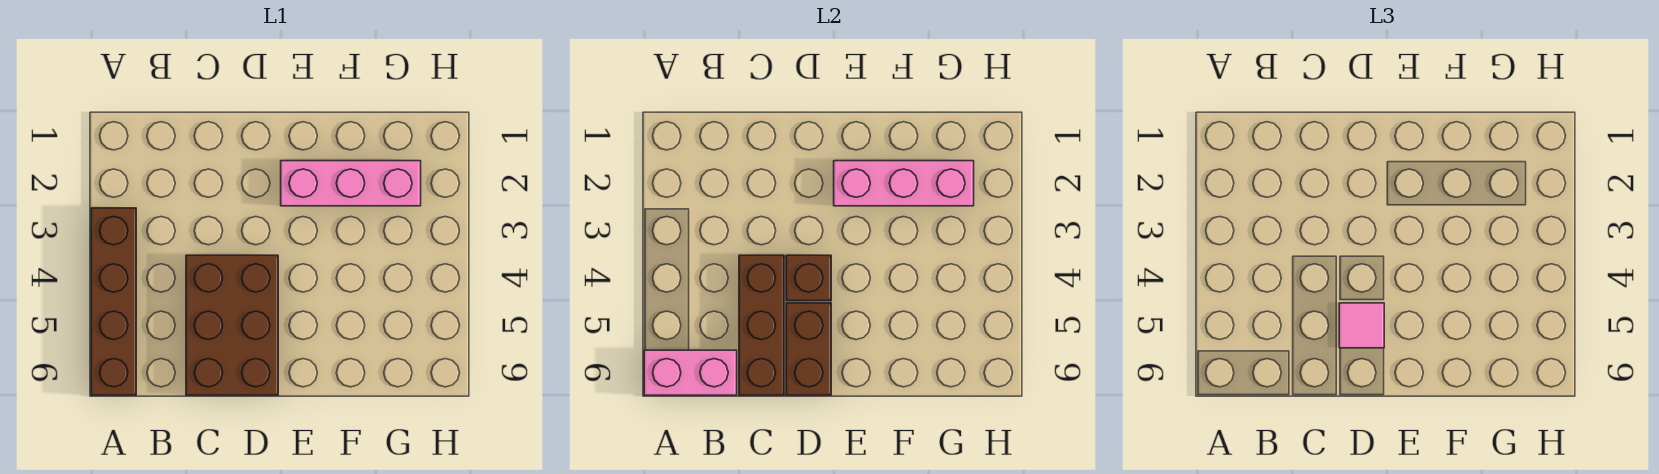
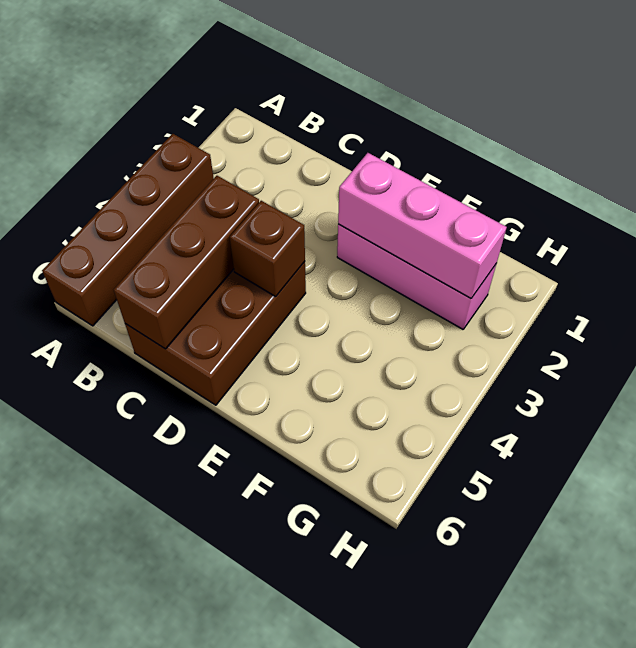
pink brick A6:B6 level 2 -> none
brown brick D5:D6 level 2 -> none
pink tile D5 level 3 -> none

